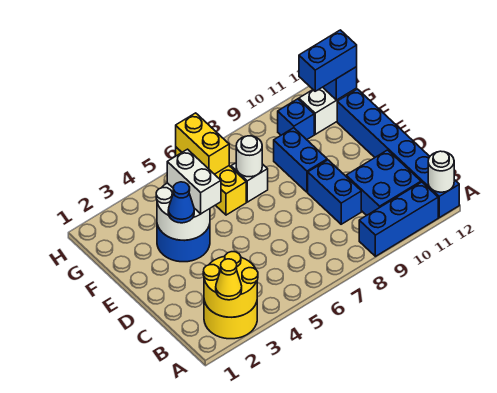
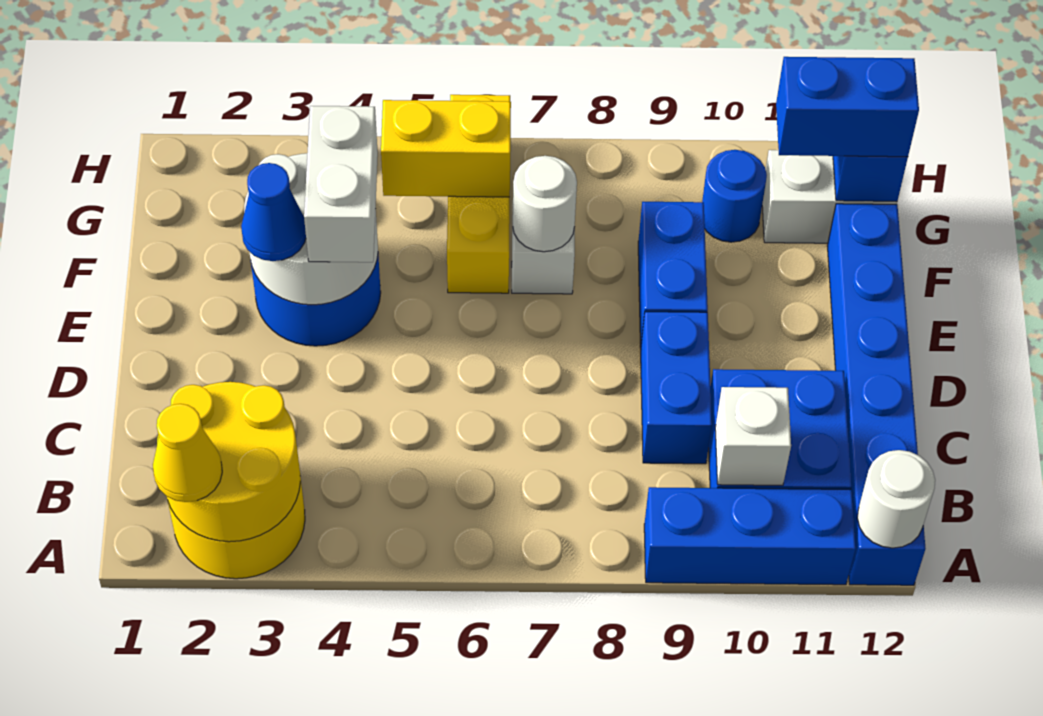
none -> white brick B10 level 2
yellow brick G6:H6 level 2 -> yellow brick G5:G6 level 2
blue brick G10 level 1 -> blue round brick G10 level 1

